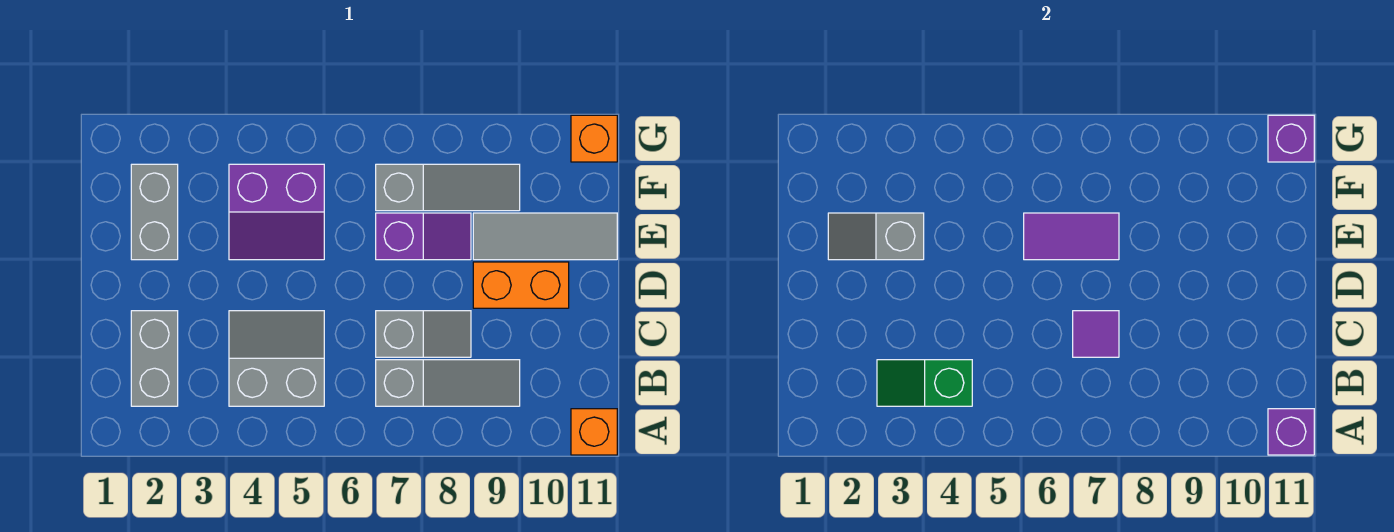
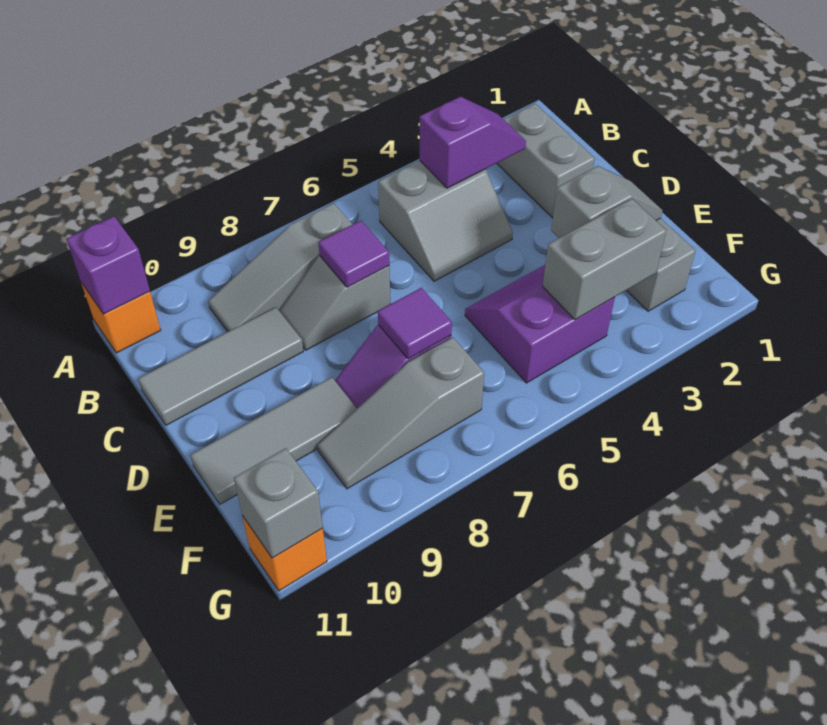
green slope B3:B4 level 2 top 4 -> purple slope B3:B4 level 2 top 4
none -> grey tile C9:C11 level 1
orange brick D9:D10 level 1 -> none
purple tile E6:E7 level 2 -> purple tile E7 level 2
none -> grey brick F3:F4 level 2
purple brick G11 level 2 -> grey brick G11 level 2

